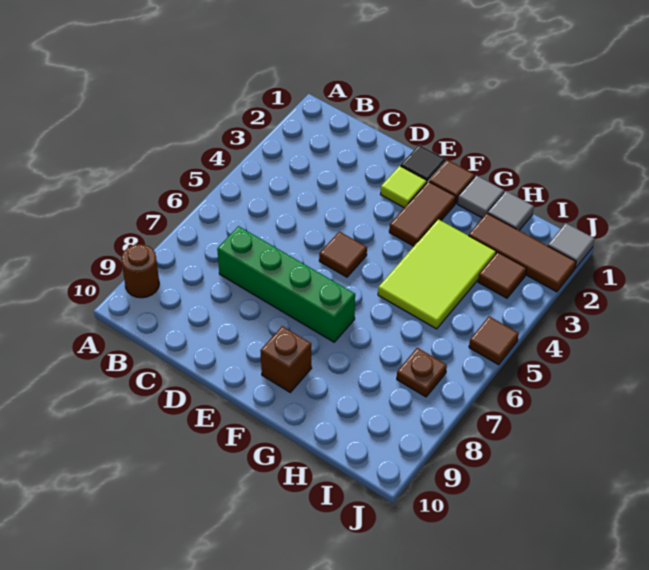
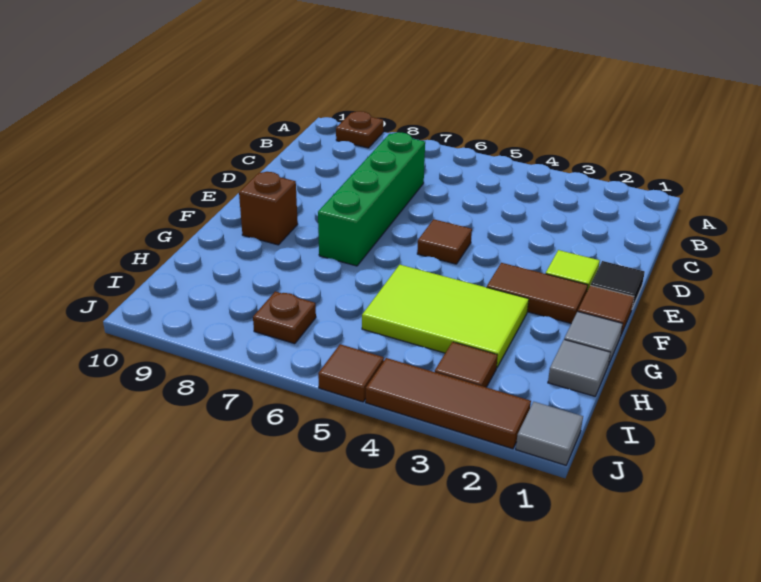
brown round brick A9 level 1 -> brown plate A9 level 1
brown tile H2:J2 level 1 -> brown tile J2:J4 level 1

